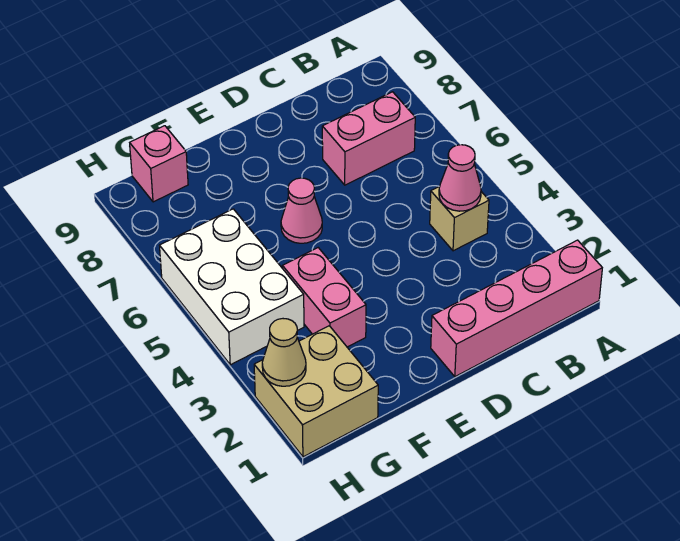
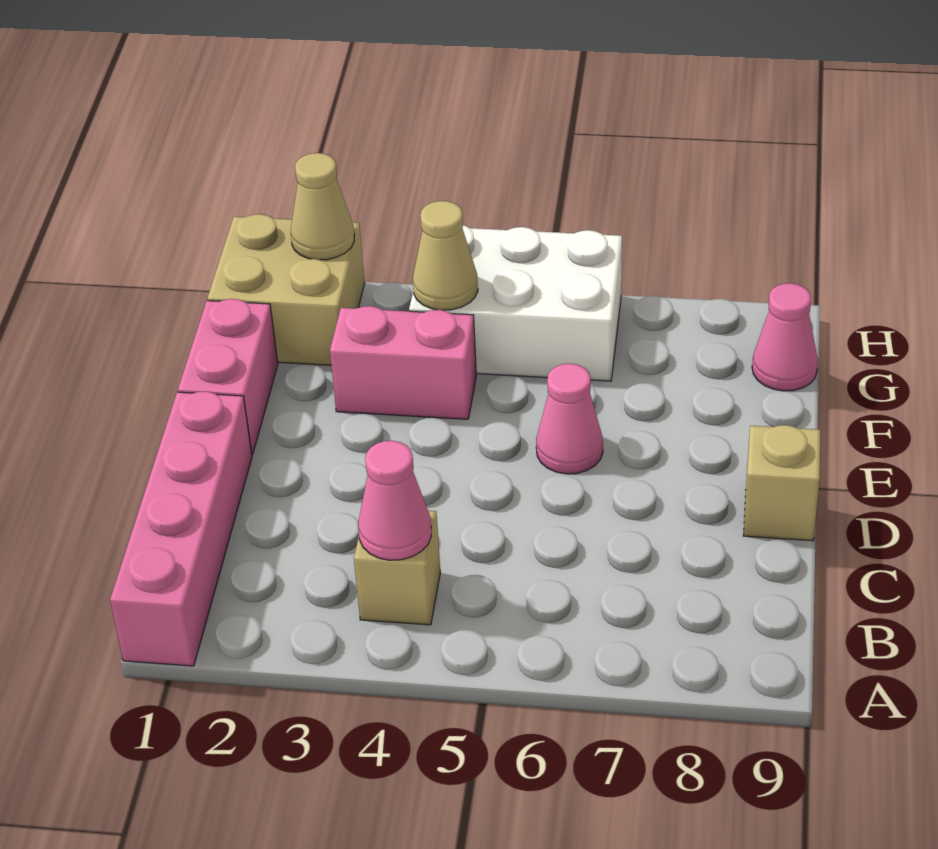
pink brick B7:C7 level 1 -> pink brick E1:F1 level 1
none -> tan brick D9 level 1
none -> tan cone G4 level 2
pink brick G9 level 1 -> pink cone G9 level 1

